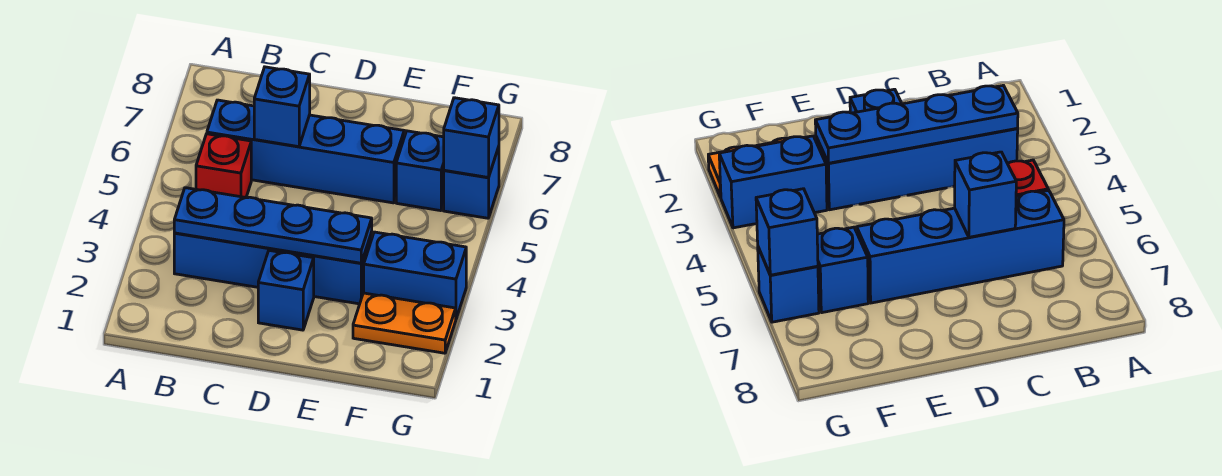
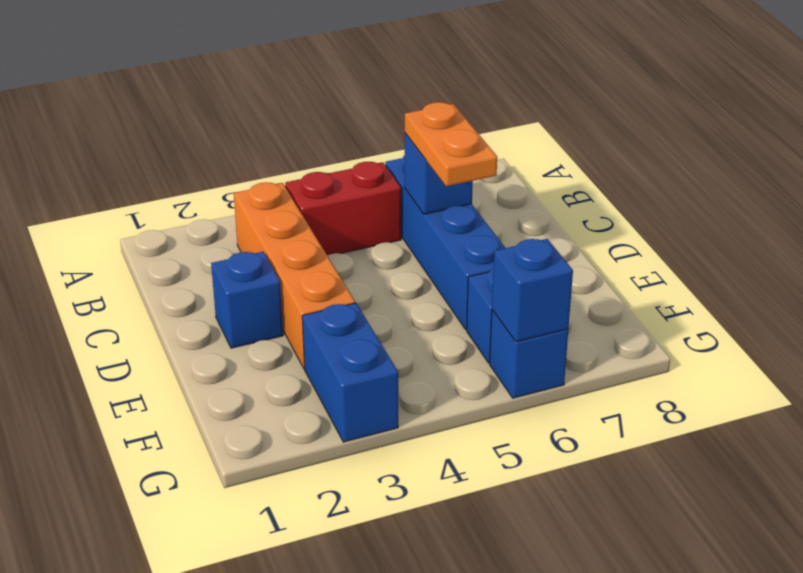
blue brick B3:E3 level 1 -> orange brick B3:E3 level 1
blue plate B3:E3 level 2 -> none
red brick B5 level 1 -> red brick B4:B5 level 1
orange plate F2:G2 level 1 -> orange plate C6:D6 level 3

